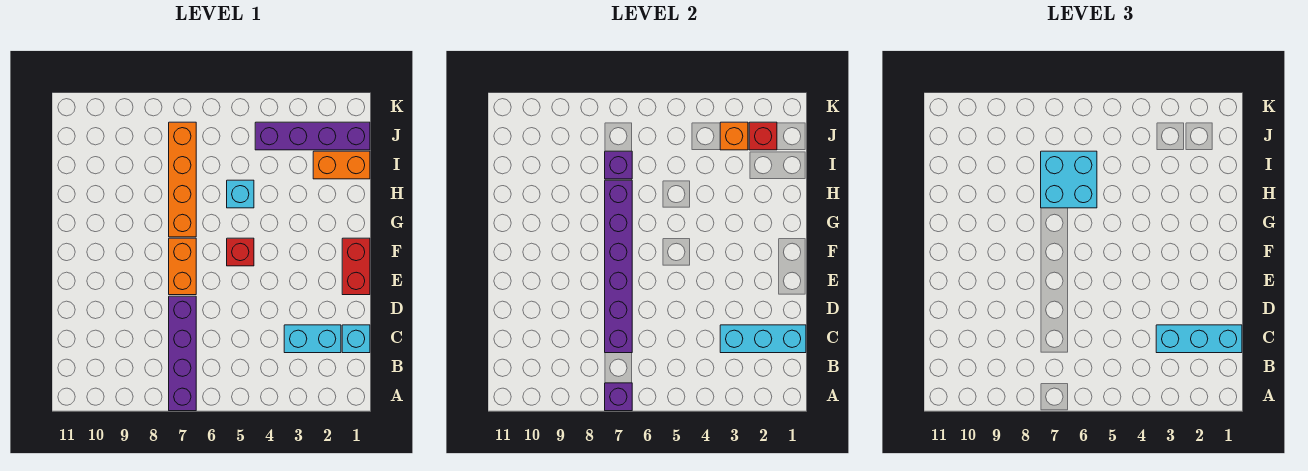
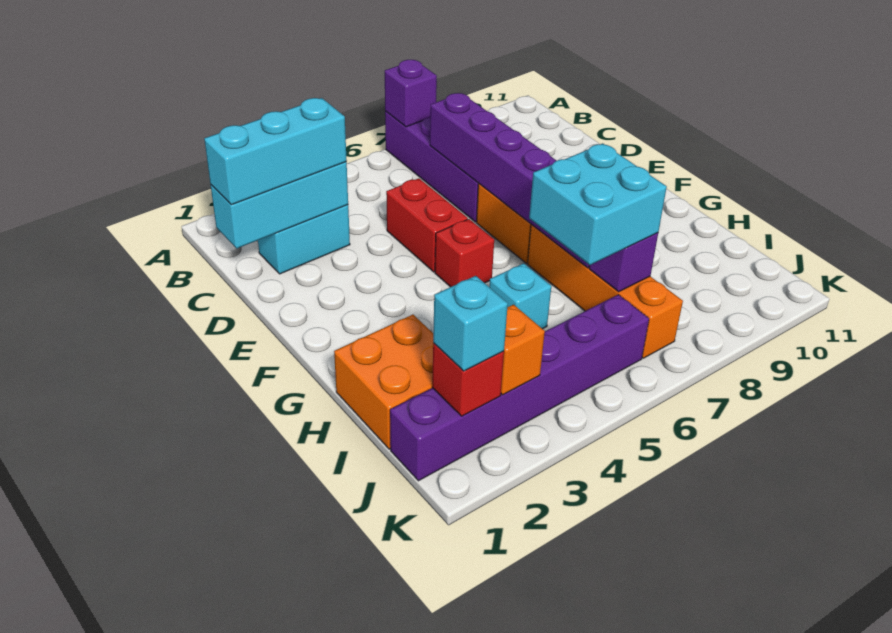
cyan brick C1 level 1 -> cyan brick J2 level 3
red brick E1:F1 level 1 -> red brick D5:E5 level 1
orange brick I1:I2 level 1 -> orange brick H1:I2 level 1
purple brick J1:J4 level 1 -> purple brick J1:J6 level 1

